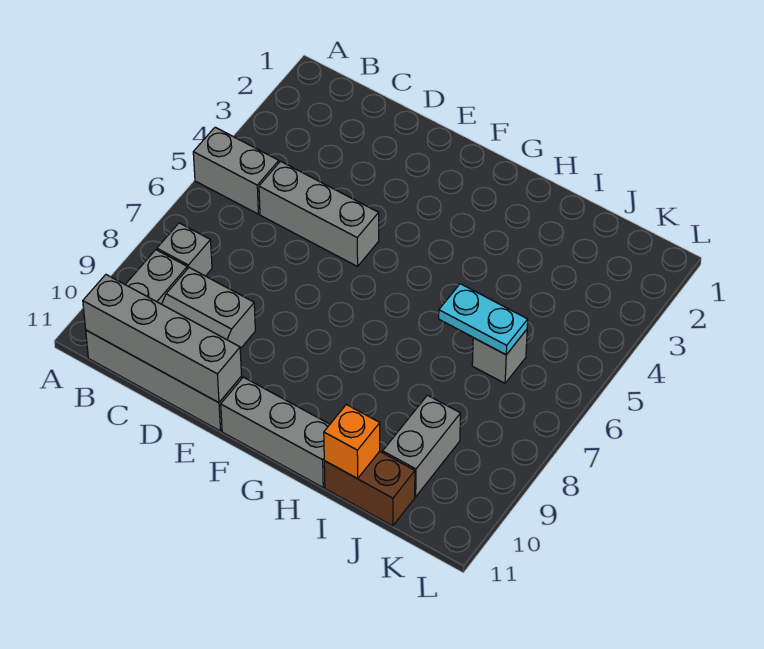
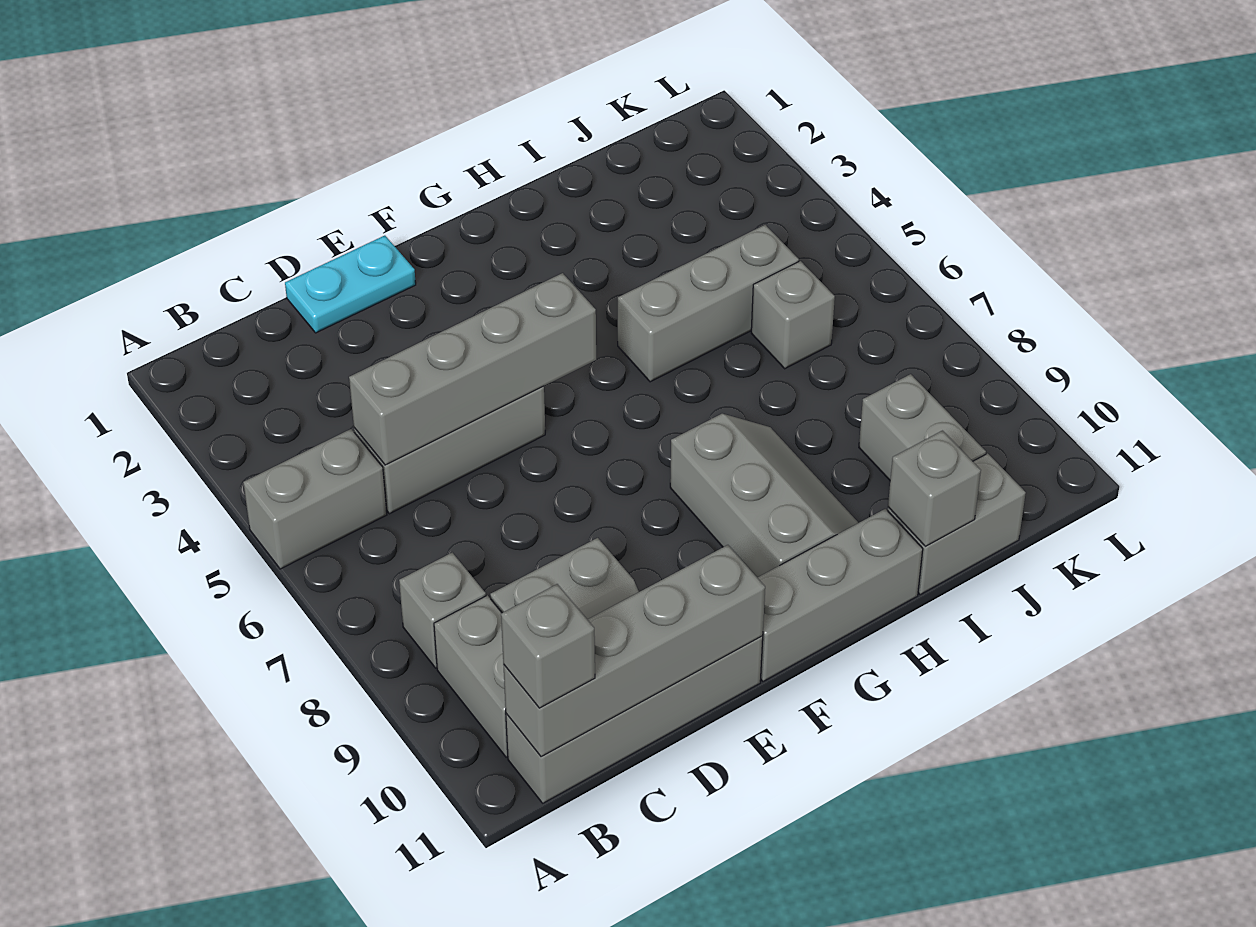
none -> grey brick B11 level 3
none -> grey brick C5:F5 level 2
none -> grey slope G8:H10 level 1 top G
none -> grey brick H5:J5 level 1
cyan plate I6:J6 level 2 -> cyan plate D1:E1 level 1
brown brick I11:J11 level 1 -> grey brick I11:J11 level 1
orange brick I11 level 2 -> grey brick I11 level 2

